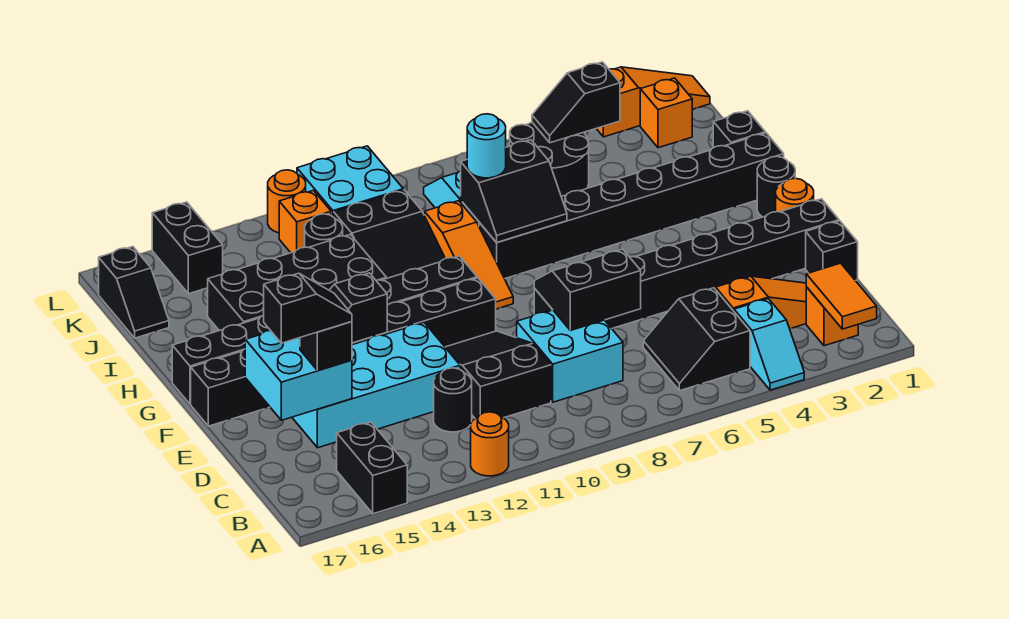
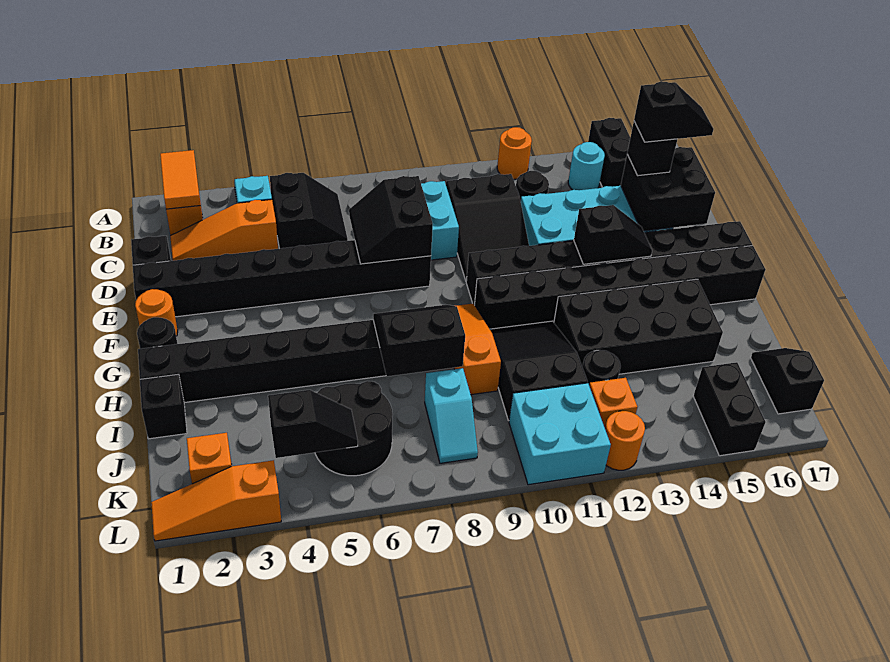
black slope D7:E8 level 2 top D -> black slope D7:E8 level 2 top 8
cyan brick D15:E16 level 2 -> black brick D15:E16 level 2
black slope D15:D16 level 4 top 16 -> black slope D15:D16 level 4 top 15
cyan round brick I8 level 3 -> cyan round brick B14 level 1

